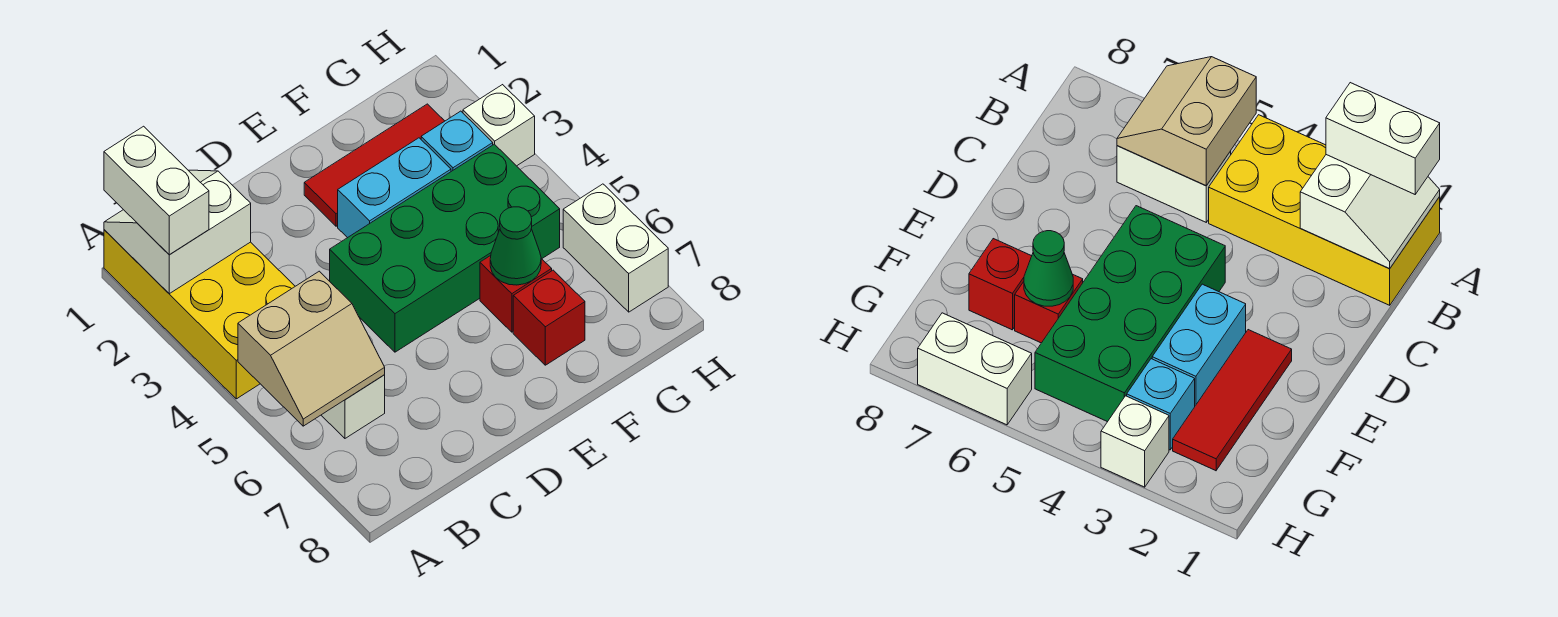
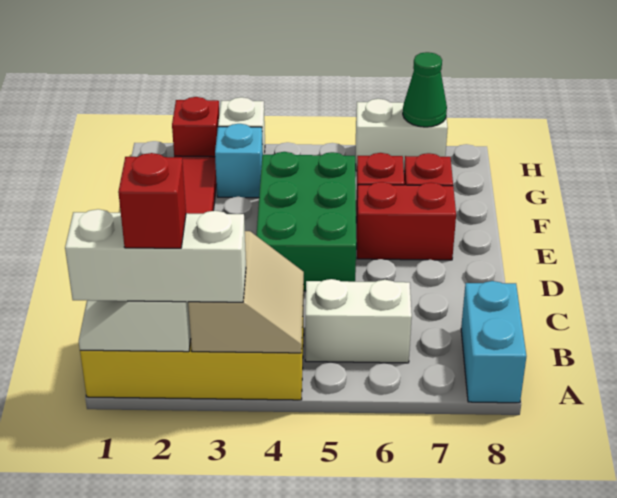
white brick A1:A2 level 3 -> white brick A1:A3 level 3
none -> red brick A2 level 4
tan slope A5:B6 level 2 top 5 -> tan slope A3:B4 level 2 top 3
green brick D4:G5 level 1 -> green brick D4:F5 level 1
cyan brick E3:F3 level 1 -> cyan brick A8:B8 level 1
none -> red brick E6:E7 level 1
green cone F6 level 2 -> green cone H7 level 2
none -> red brick H2 level 1

